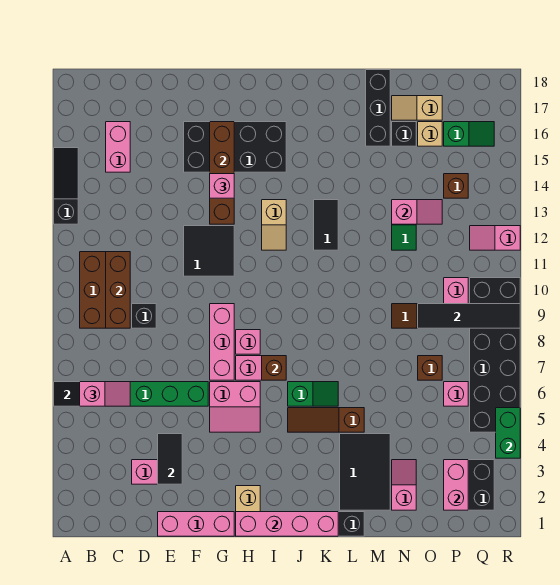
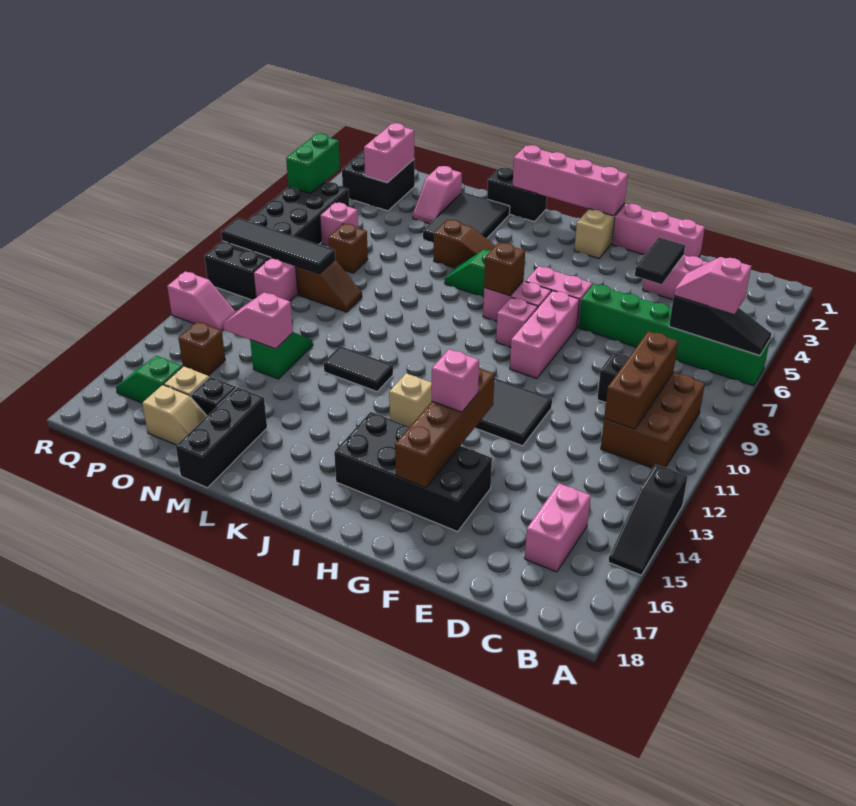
black tile K12:K13 level 1 -> black tile K12:L12 level 1

